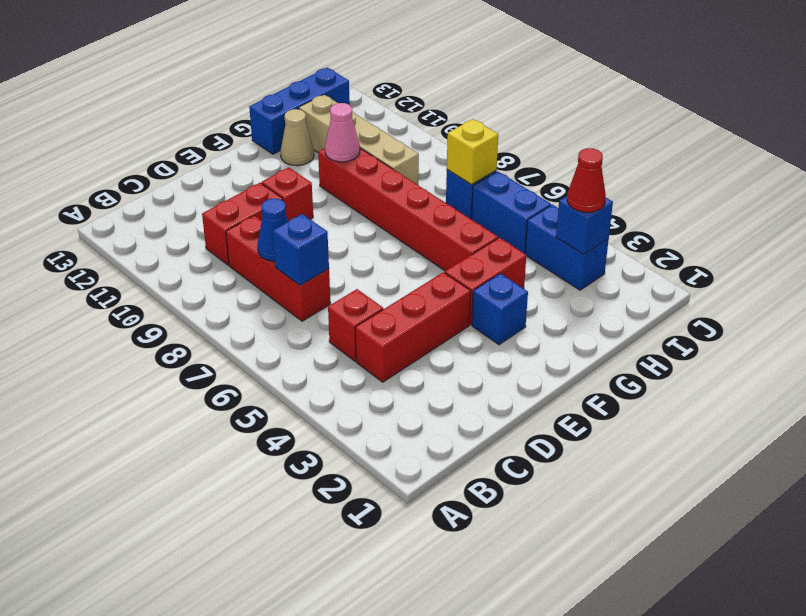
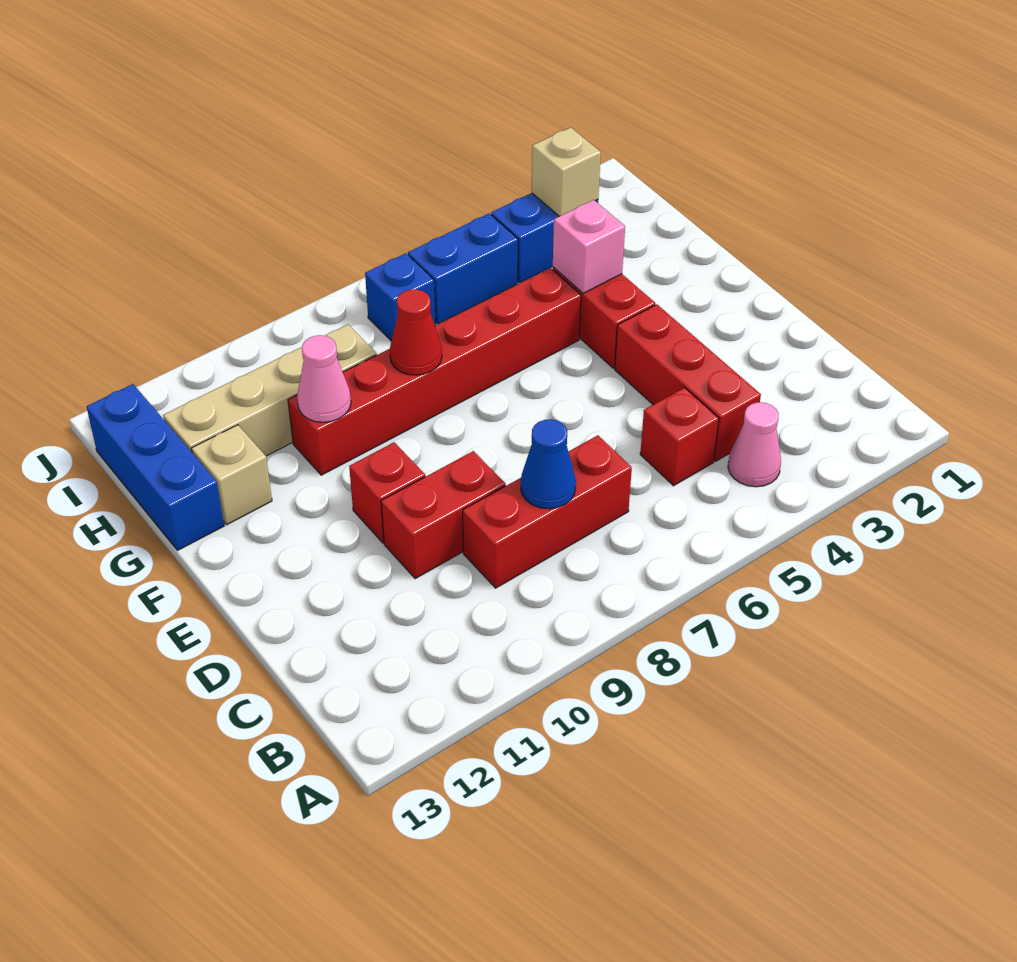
none -> pink cone B4 level 1
blue brick C7 level 2 -> none
red brick C10:D10 level 1 -> red brick D9:D10 level 1
blue brick F3 level 1 -> none
none -> pink brick G4 level 2
tan cone G12 level 1 -> tan brick G12 level 1
blue brick I3 level 2 -> tan brick I3 level 2
red cone I3 level 3 -> red cone G8 level 2
yellow brick I7 level 2 -> none

